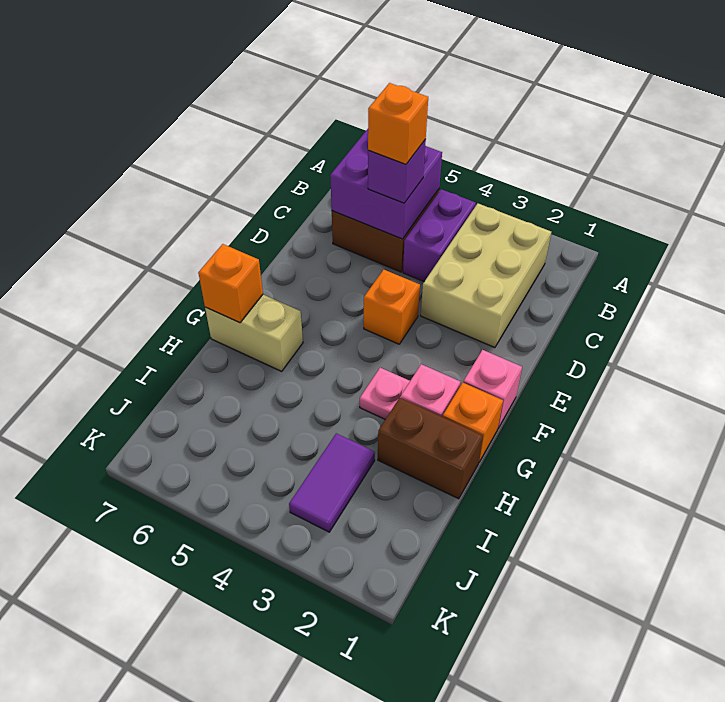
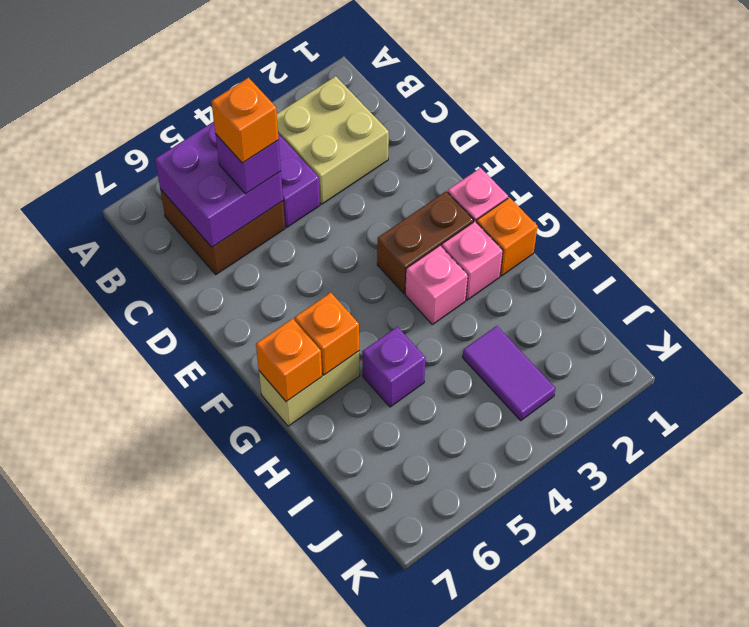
tan brick B2:D3 level 1 -> tan brick B2:C3 level 1
orange brick E4 level 1 -> orange brick G6 level 2
pink plate G3 level 1 -> pink brick G3 level 1
brown brick H1:H2 level 1 -> brown brick F2:F3 level 1
none -> purple brick H5 level 1

